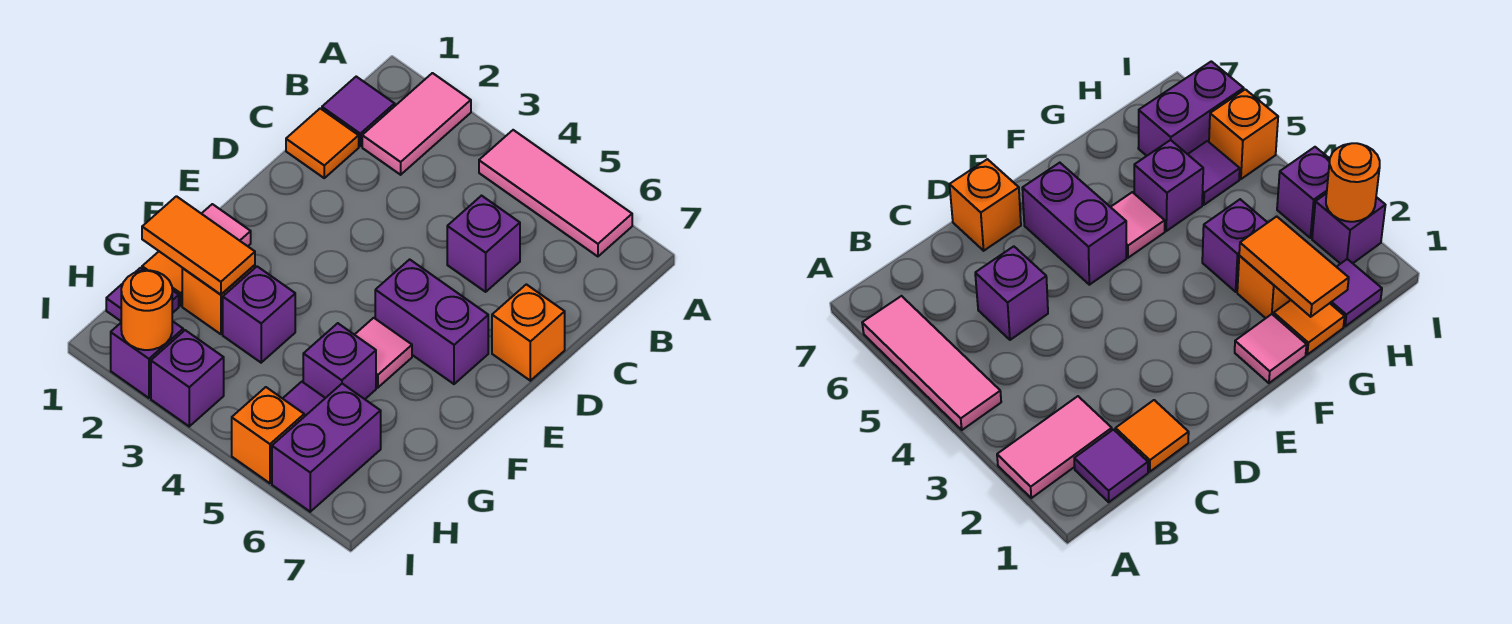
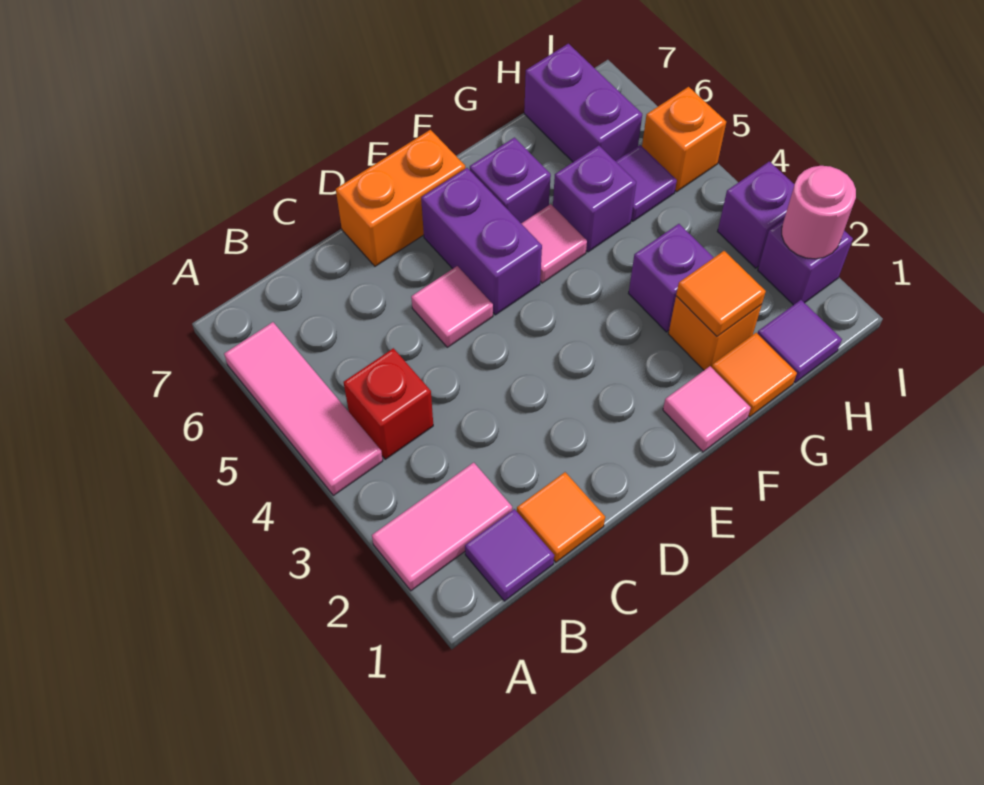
none -> red brick B4 level 1
purple brick C5 level 1 -> purple brick F6 level 1
none -> pink tile D5 level 1
orange brick D7 level 1 -> orange brick D7:E7 level 1
orange tile G1:G2 level 2 -> orange tile G2 level 2
purple brick H6:I6 level 1 -> purple brick H6:H7 level 1
orange round brick I2 level 2 -> pink round brick I2 level 2

